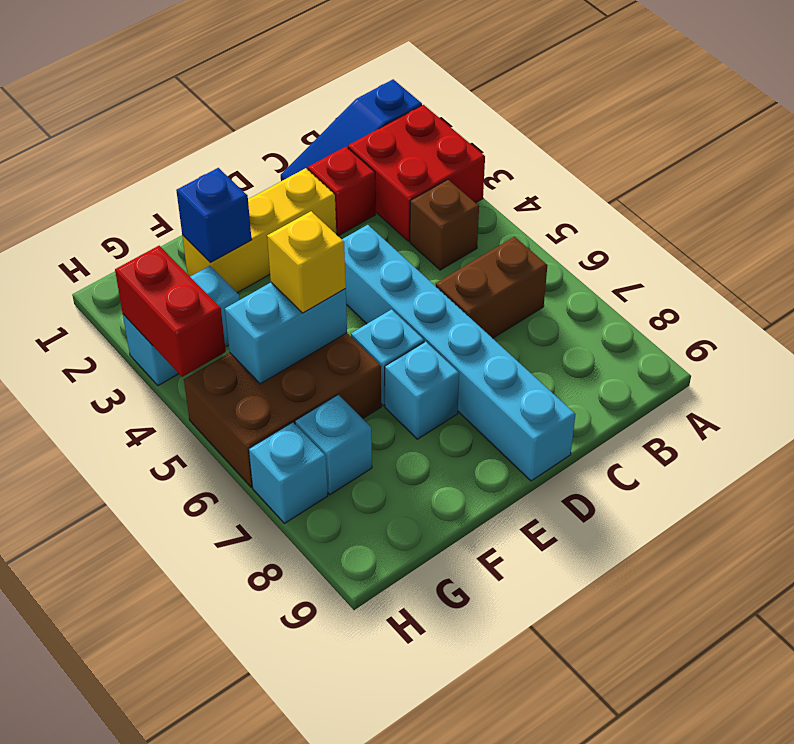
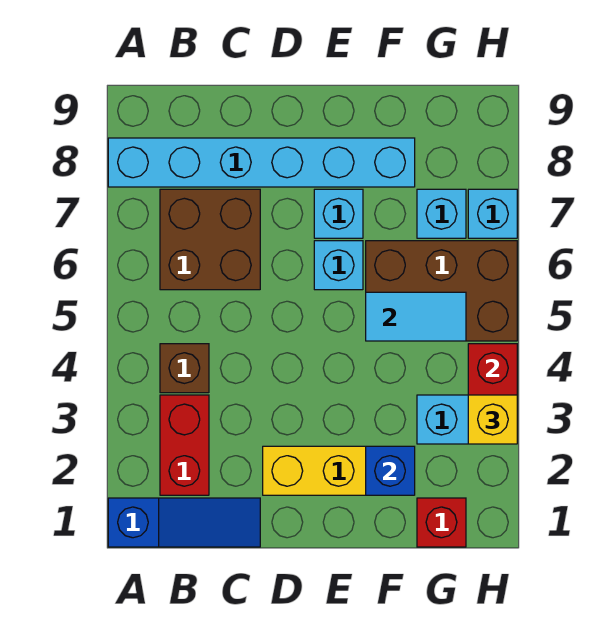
red brick A2:B3 level 1 -> red brick B2:B3 level 1
brown brick B6:C6 level 1 -> brown brick B6:C7 level 1
red brick C2 level 1 -> red brick G1 level 1
cyan brick D4:D9 level 1 -> cyan brick A8:F8 level 1
cyan brick F5:G5 level 2 -> cyan tile F5:G5 level 2
yellow brick F5 level 3 -> yellow brick H3 level 3

